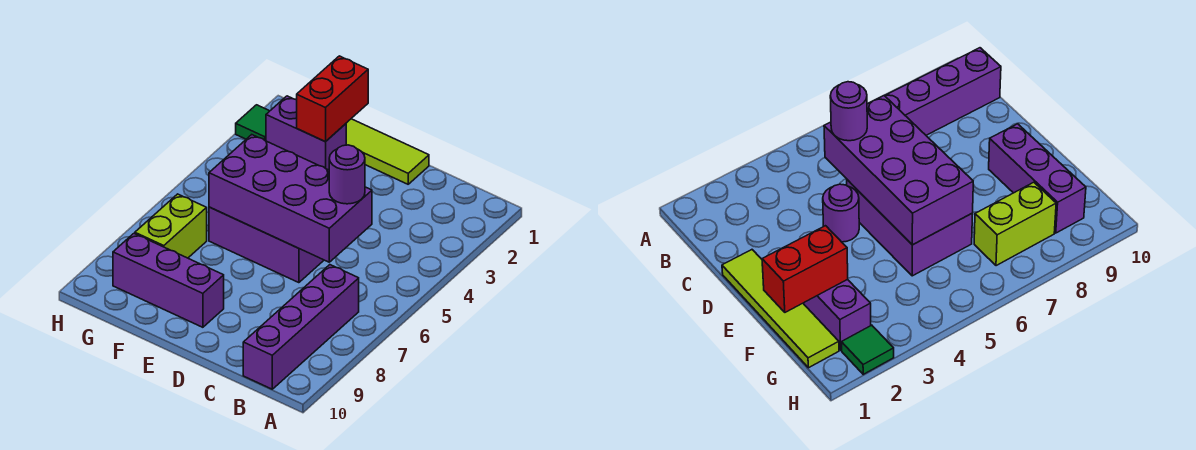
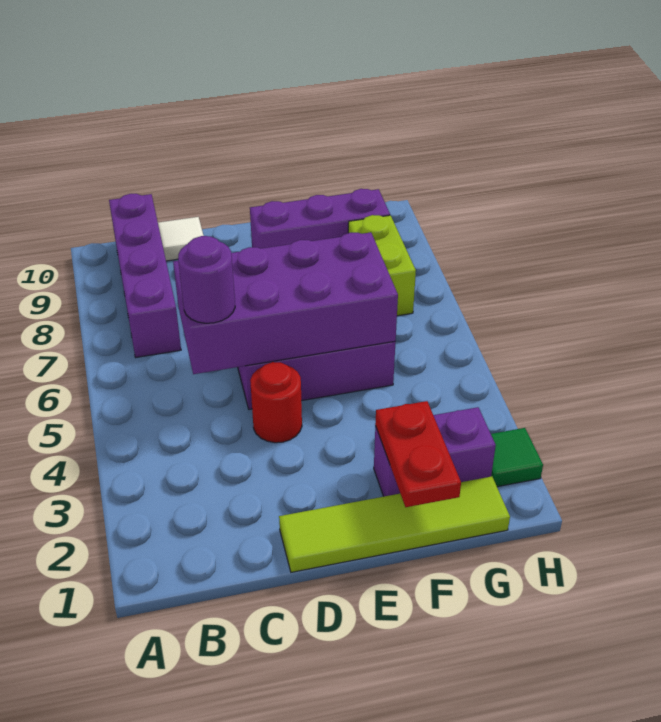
none -> white tile C10 level 1
purple round brick D4 level 1 -> red round brick D4 level 1
red brick F1:F2 level 2 -> red plate F1:F2 level 2

